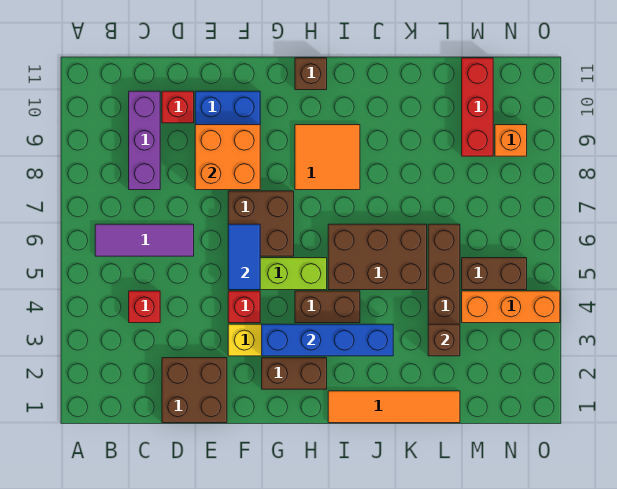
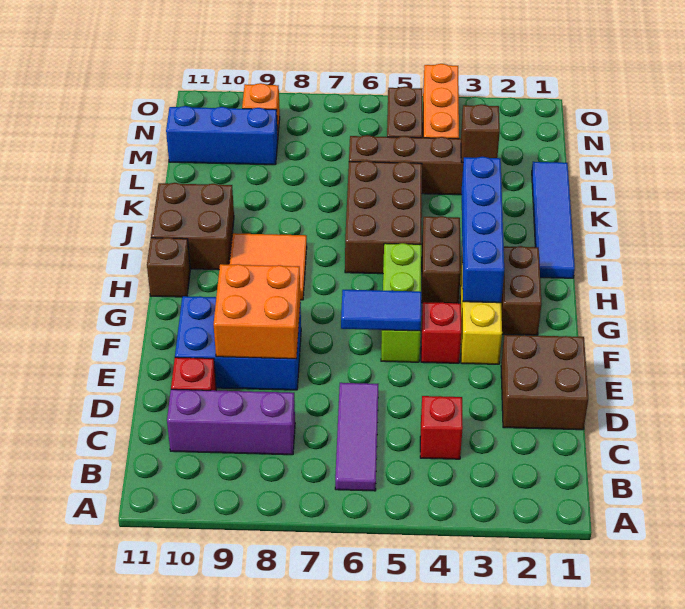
brown brick F6:G7 level 1 -> brown brick I10:J11 level 1
orange tile I1:L1 level 1 -> blue tile I1:L1 level 1
red brick M9:M11 level 1 -> blue brick M9:M11 level 1

